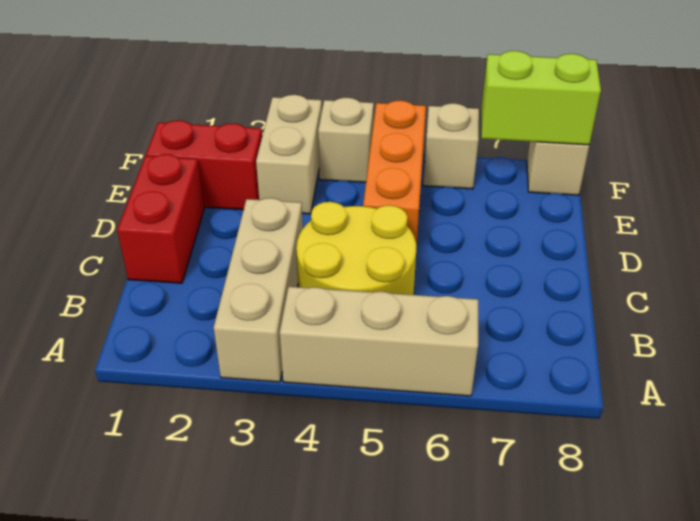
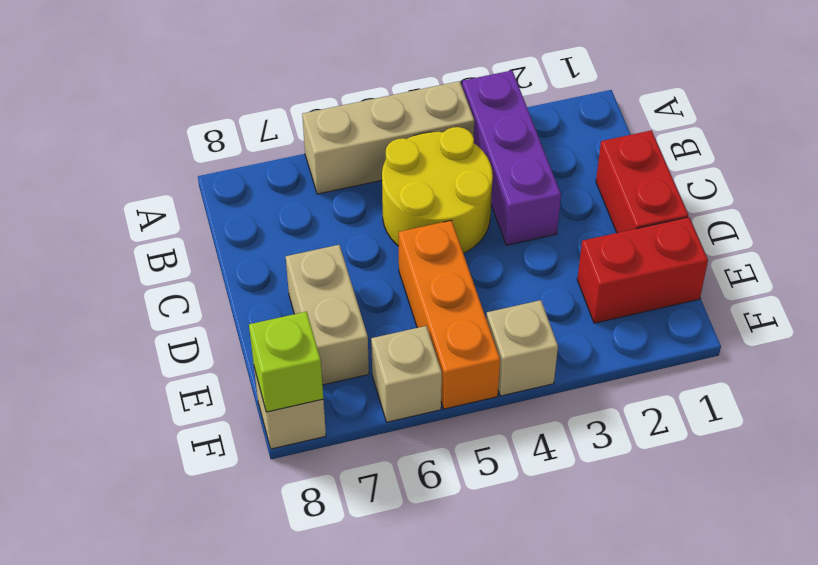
tan brick A3:C3 level 1 -> purple brick A3:C3 level 1
tan brick E3:F3 level 1 -> tan brick D7:E7 level 1
lime brick F7:F8 level 2 -> lime brick F8 level 2

